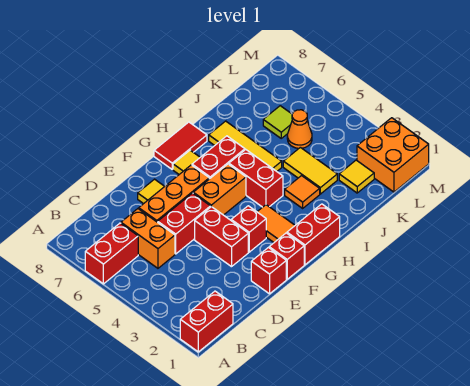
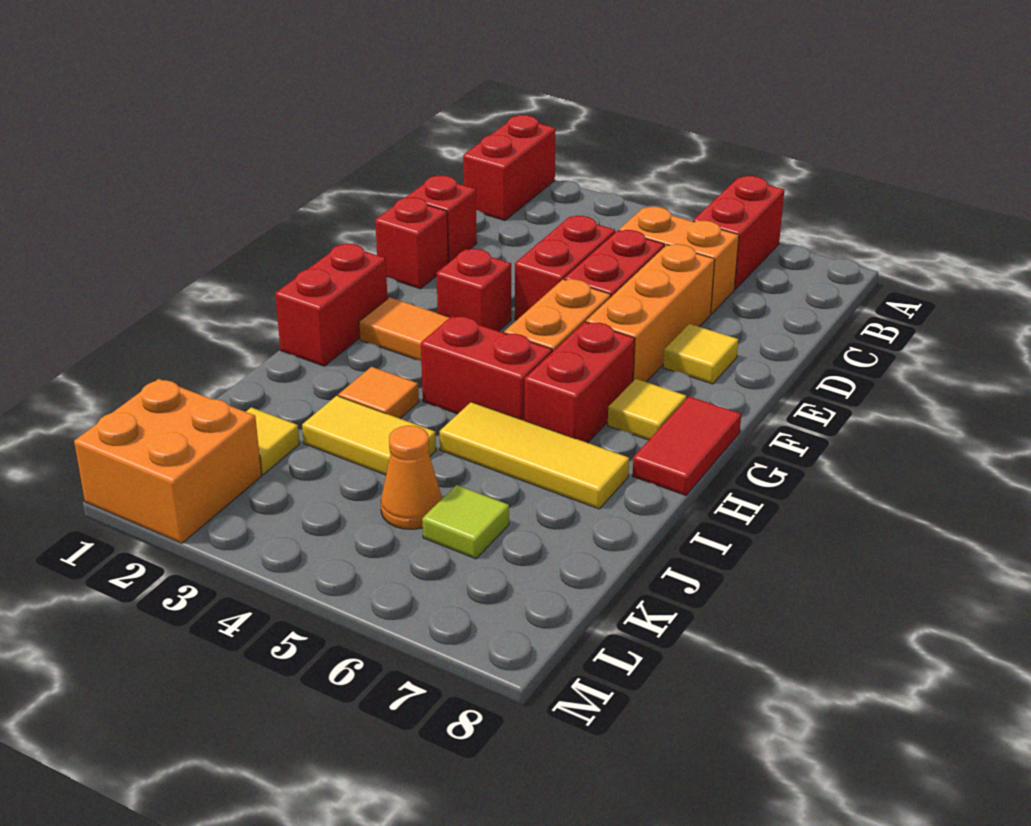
red brick E3:E4 level 1 -> red brick D4:E4 level 1
red brick F1 level 1 -> red brick D1 level 1

